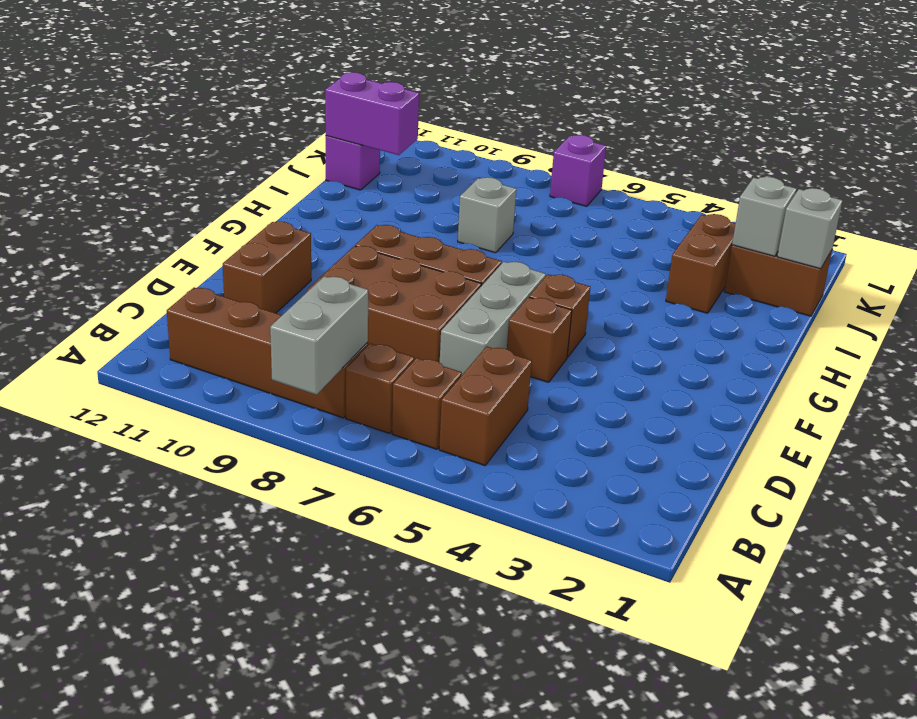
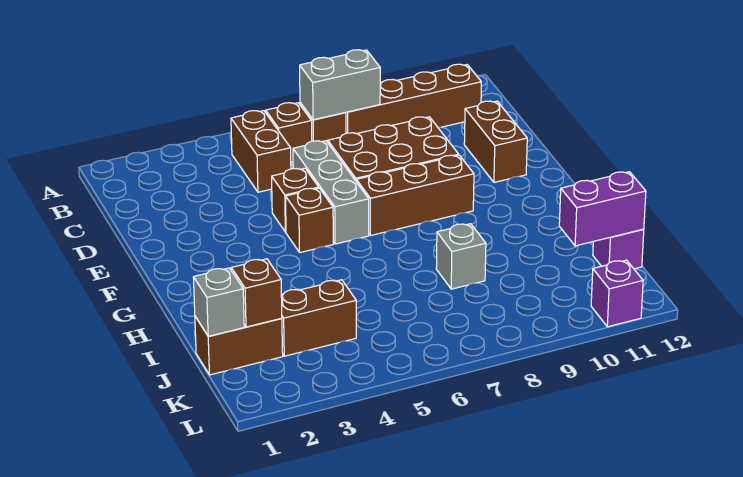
grey brick A8:B8 level 2 -> grey brick B7:B8 level 2
brown brick I3:J3 level 1 -> brown brick J3:J4 level 1
grey brick J2 level 2 -> brown brick J2 level 2
purple brick L7 level 1 -> purple brick L11 level 1

